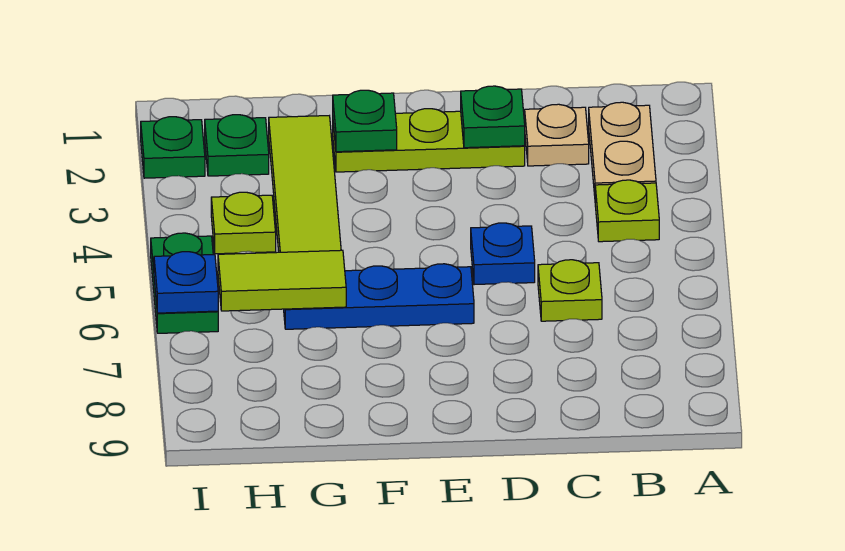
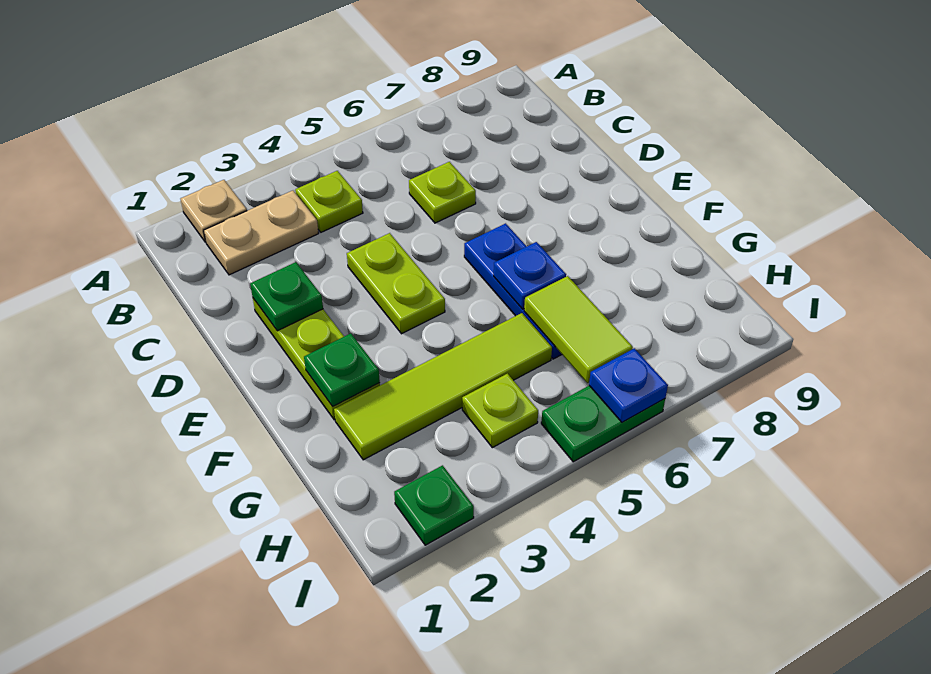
tan plate C2 level 1 -> tan plate A2 level 1
none -> lime plate D4:E4 level 1
blue plate D5 level 1 -> blue plate F6 level 2
green plate H2 level 1 -> none

